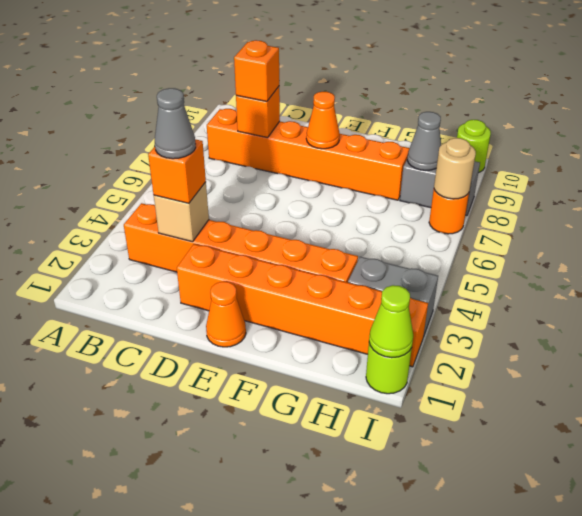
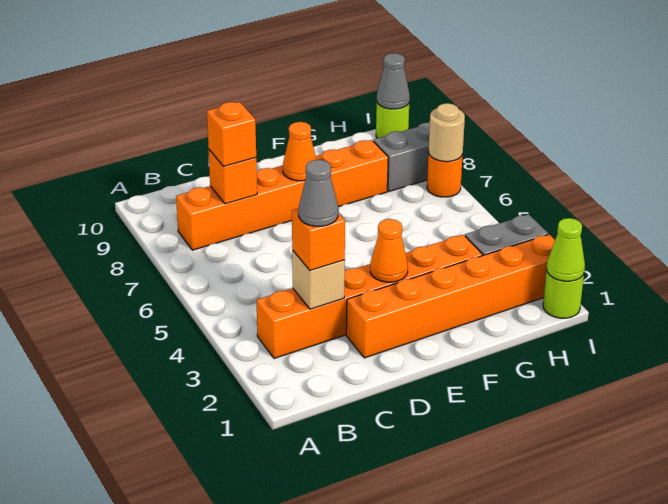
orange cone E1 level 1 -> orange cone E3 level 2
grey cone H8 level 2 -> grey cone I10 level 2

